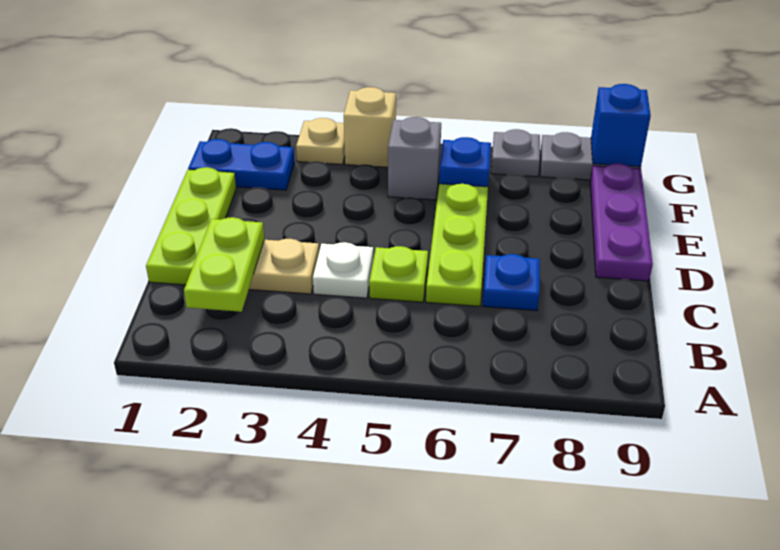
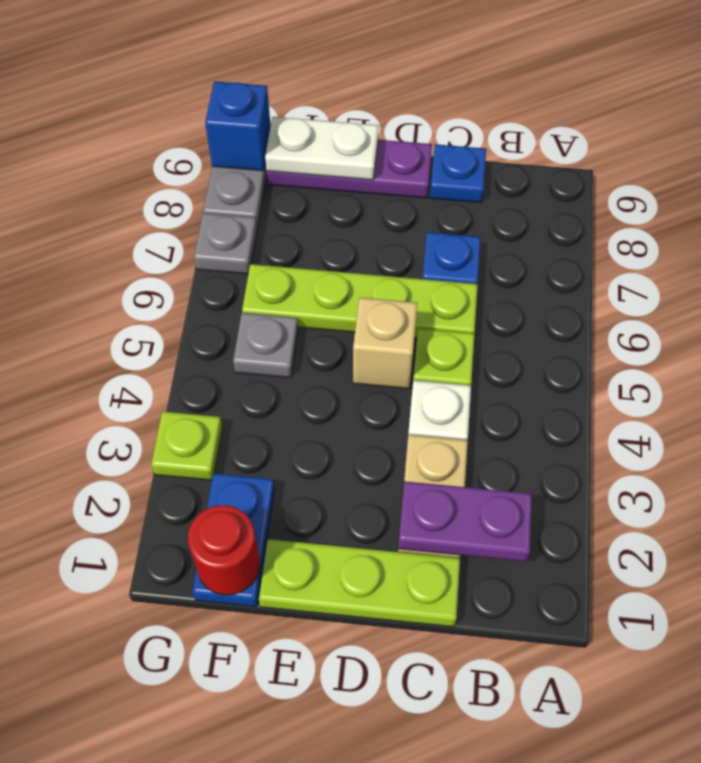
lime plate B2:C2 level 2 -> purple plate B2:C2 level 2
none -> white plate E9:F9 level 2
none -> red round brick F1 level 2
grey brick F5 level 1 -> grey plate F5 level 1
blue plate F6 level 2 -> blue plate C9 level 1
tan plate G3 level 1 -> lime plate G3 level 1
tan brick G4 level 1 -> tan brick D5 level 1

